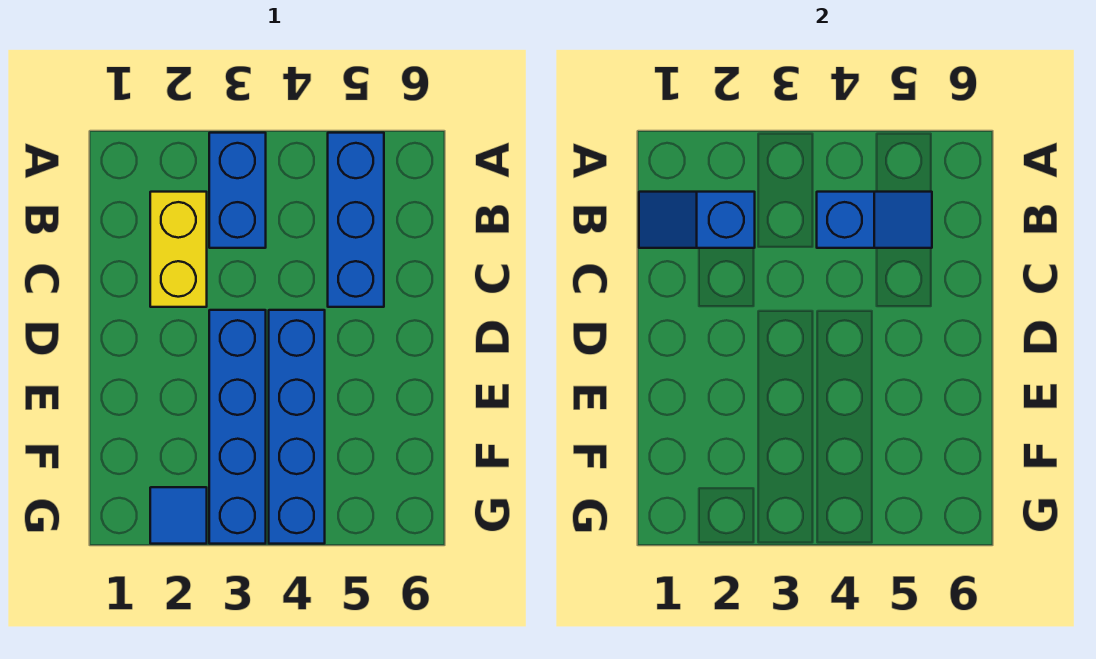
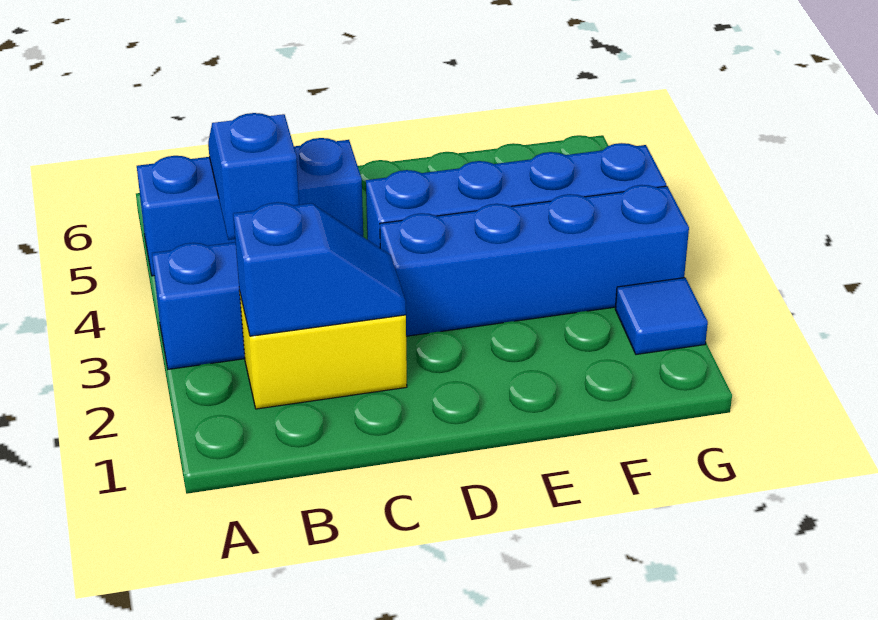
blue slope B1:B2 level 2 top 2 -> blue slope B2:C2 level 2 top B

